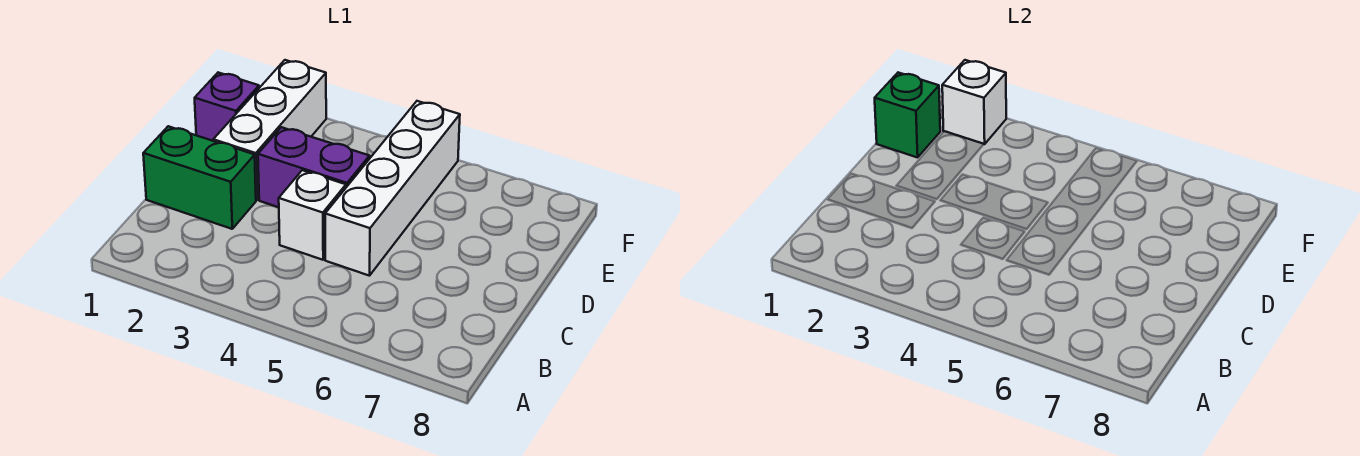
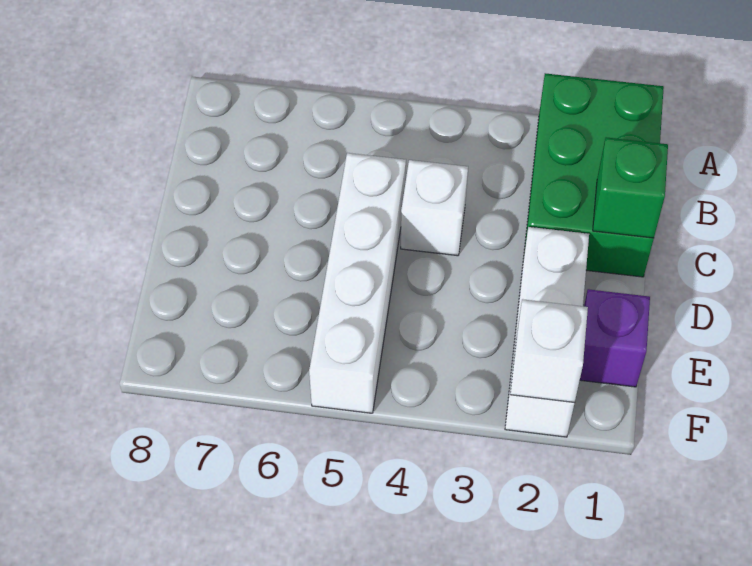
green brick C1:C2 level 1 -> green brick A1:C2 level 1
purple brick D3:D4 level 1 -> none
green brick E1 level 2 -> green brick C1 level 2

